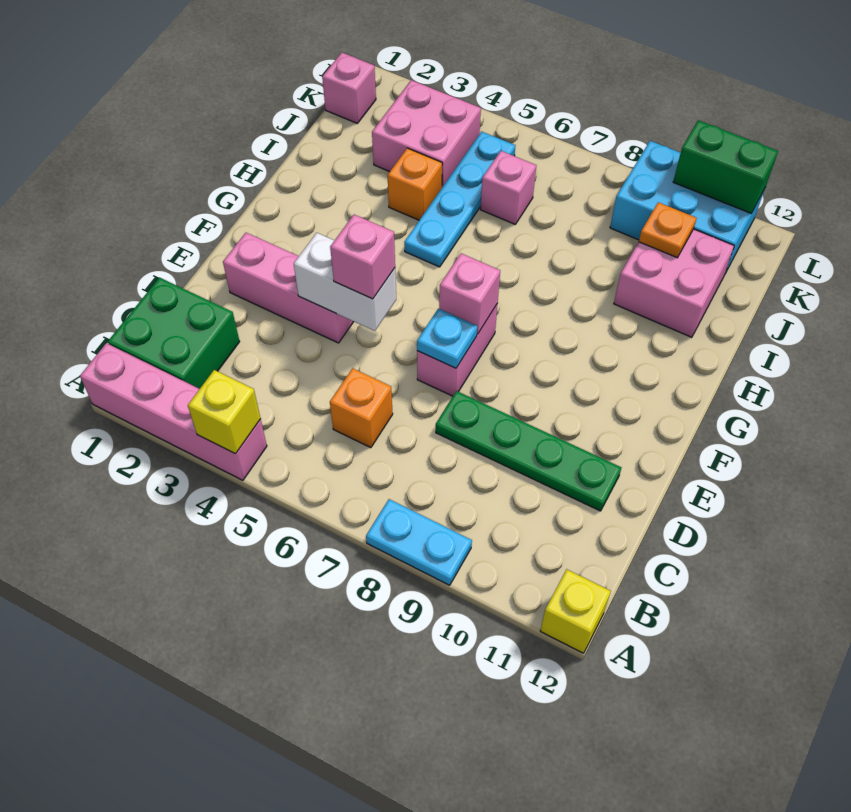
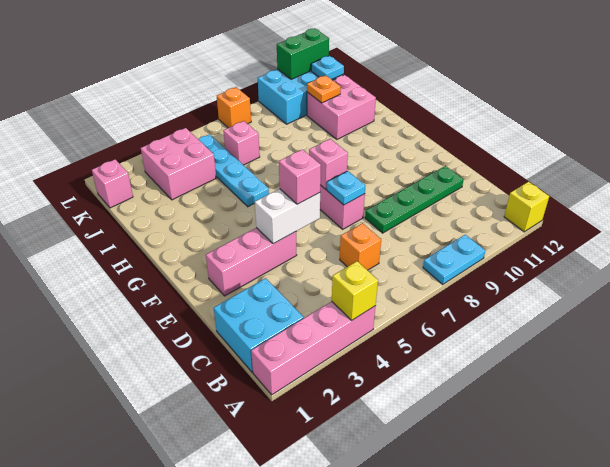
green brick B1:C2 level 1 -> cyan brick B1:C2 level 1
orange brick I4 level 1 -> orange brick L7 level 1
none -> cyan plate K11 level 2

